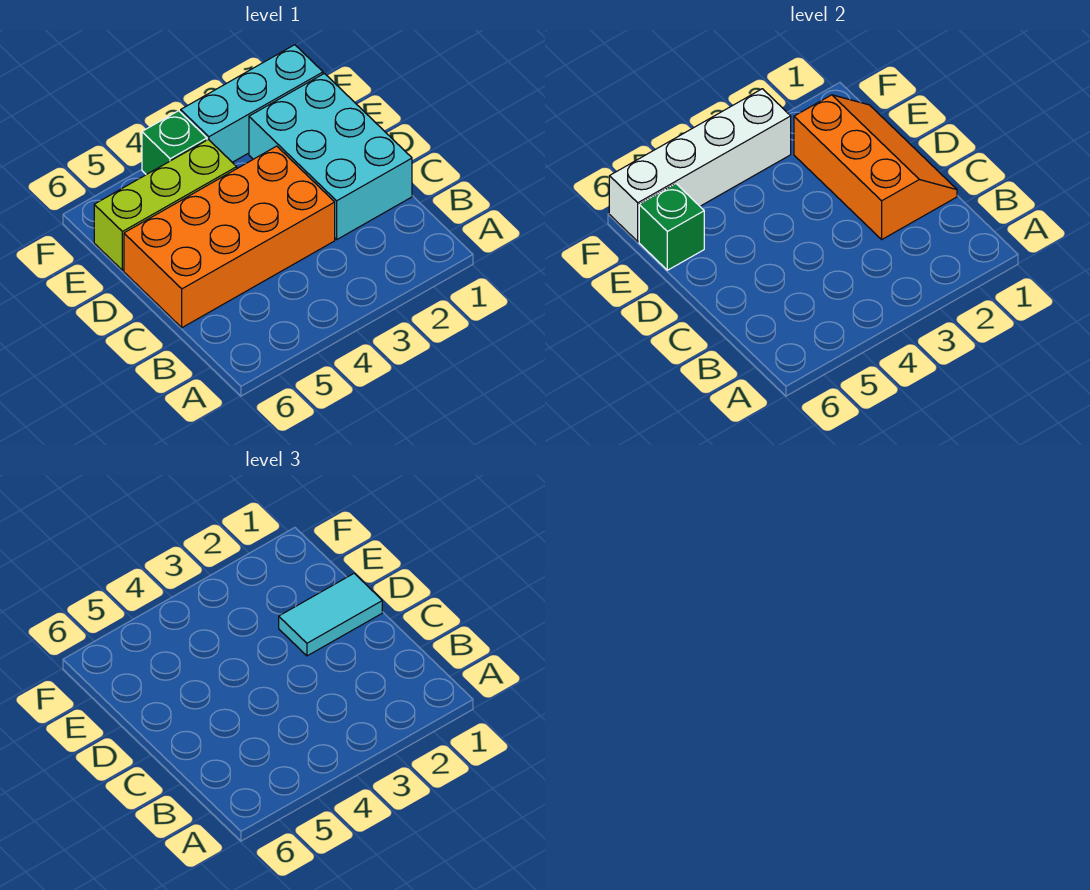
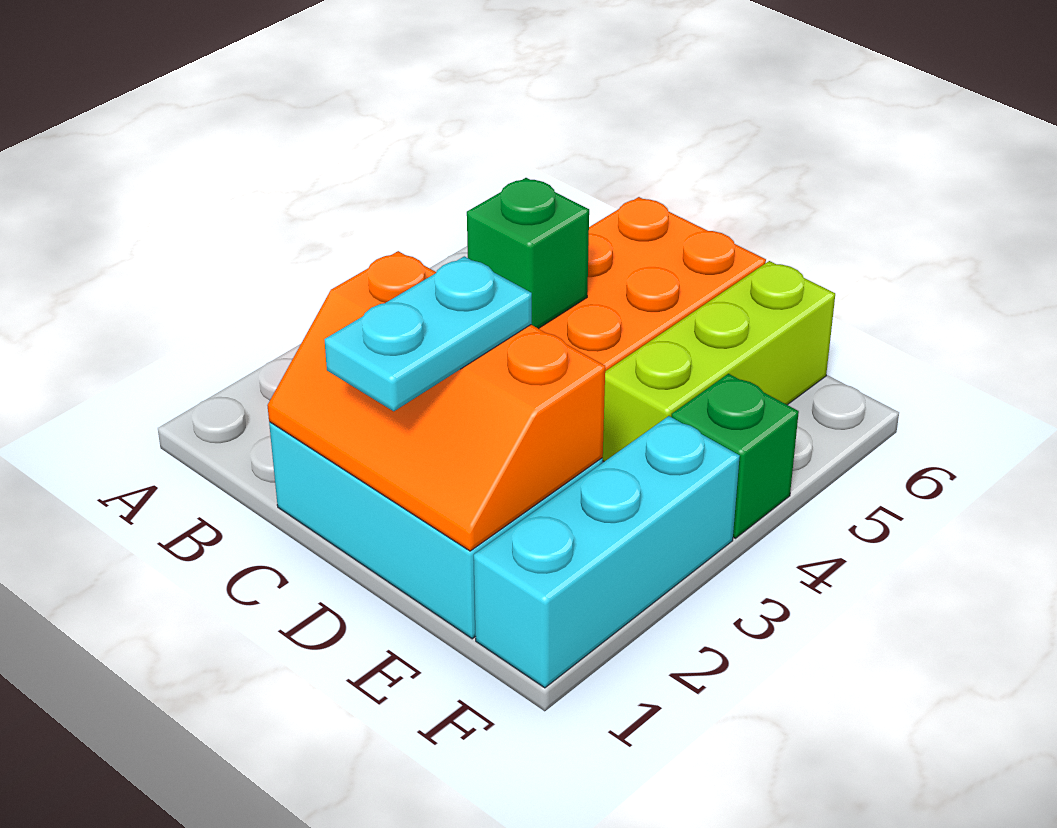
cyan tile D1:D2 level 3 -> cyan plate D1:D2 level 3
green brick E6 level 2 -> green brick C4 level 2
white brick F3:F6 level 2 -> none

